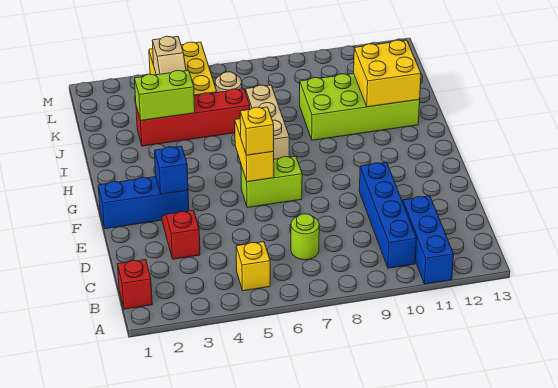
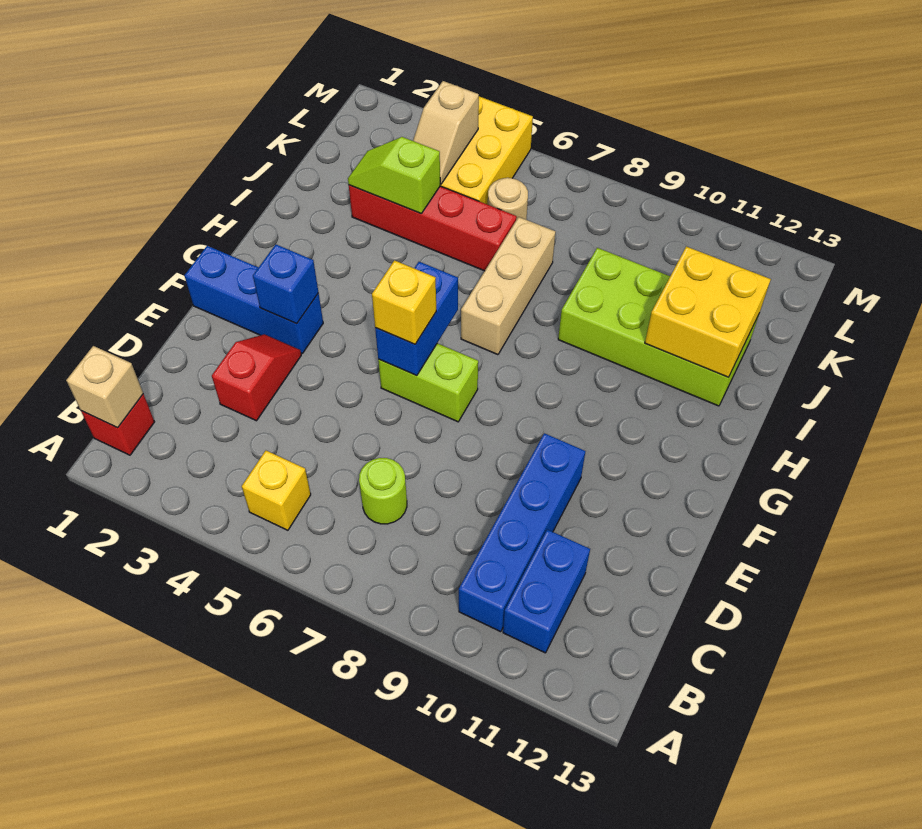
blue brick A11:C11 level 1 -> blue brick B11:C11 level 1
none -> tan brick B1 level 2
yellow brick F6:G6 level 2 -> blue brick F6:G6 level 2
lime brick J3:J4 level 2 -> lime slope J3:J4 level 2 top 4

